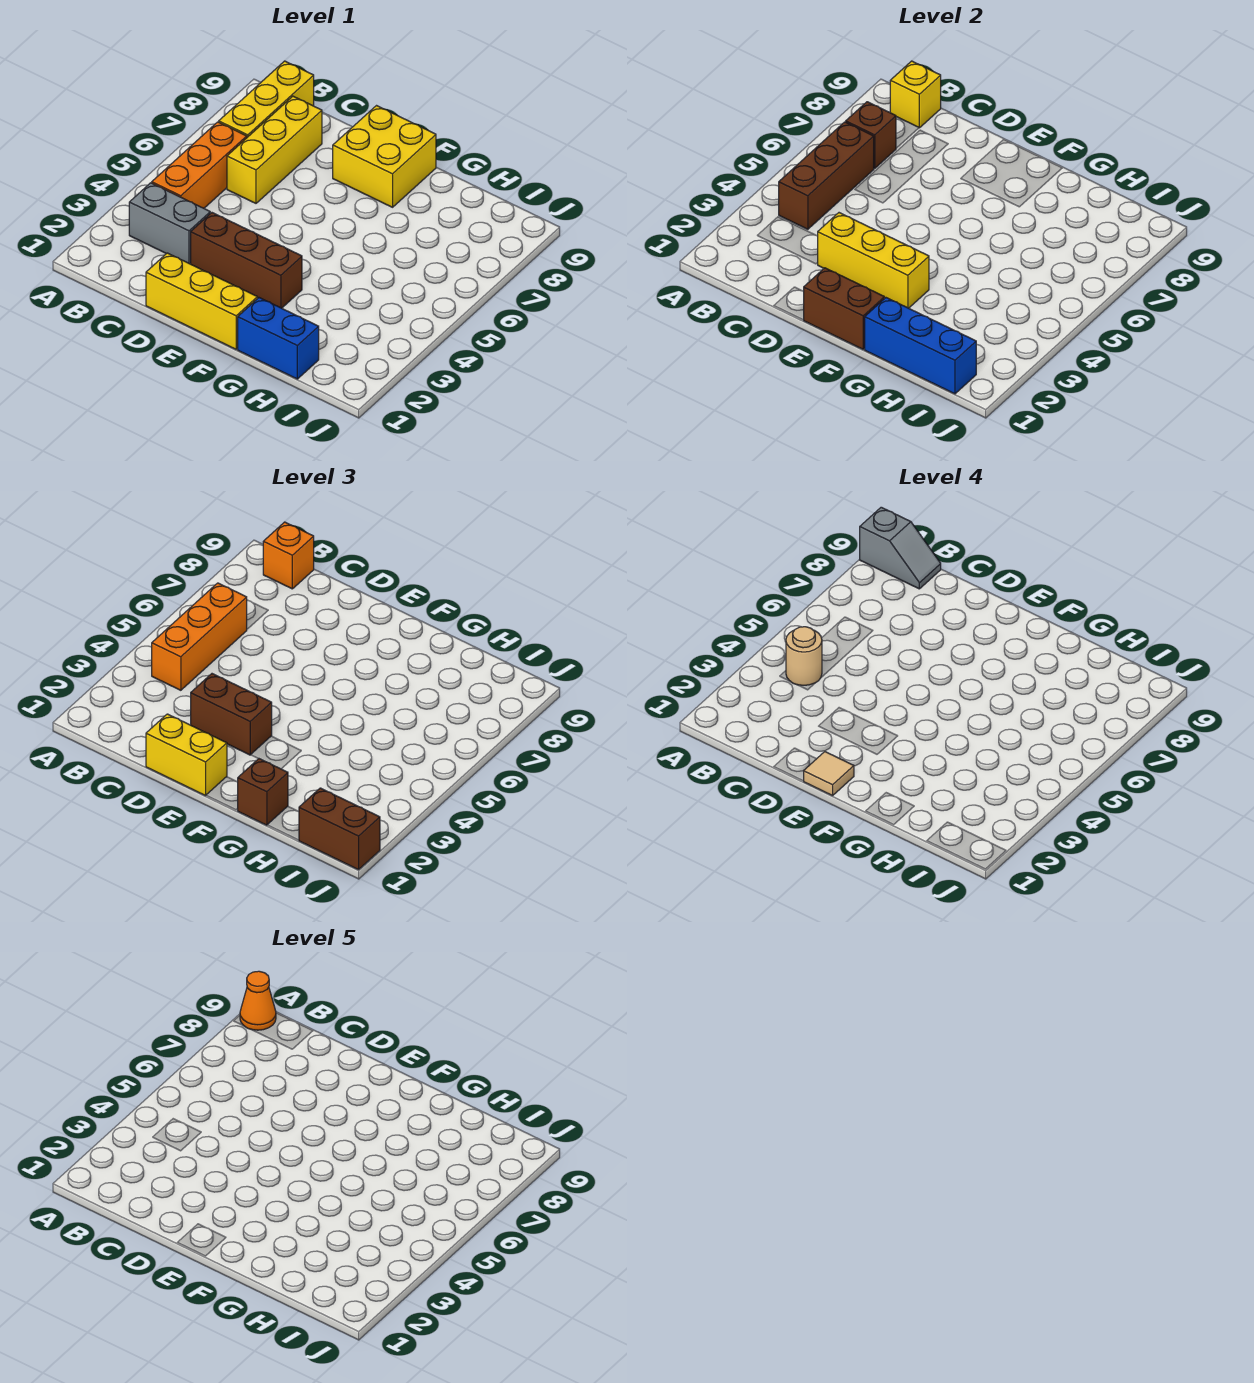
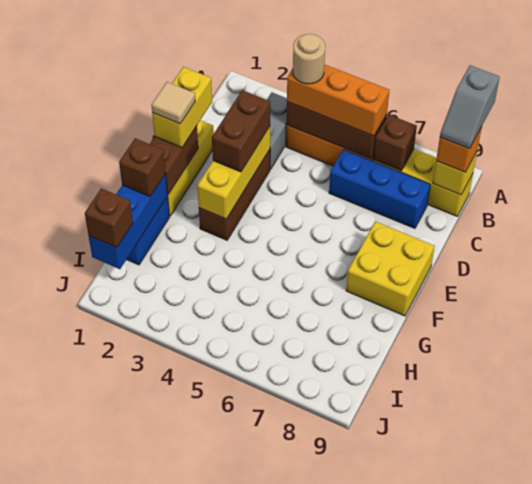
orange cone A9 level 5 -> none
yellow brick C6:C8 level 1 -> blue brick C6:C8 level 1
brown brick I1:J1 level 3 -> brown brick I1 level 3

